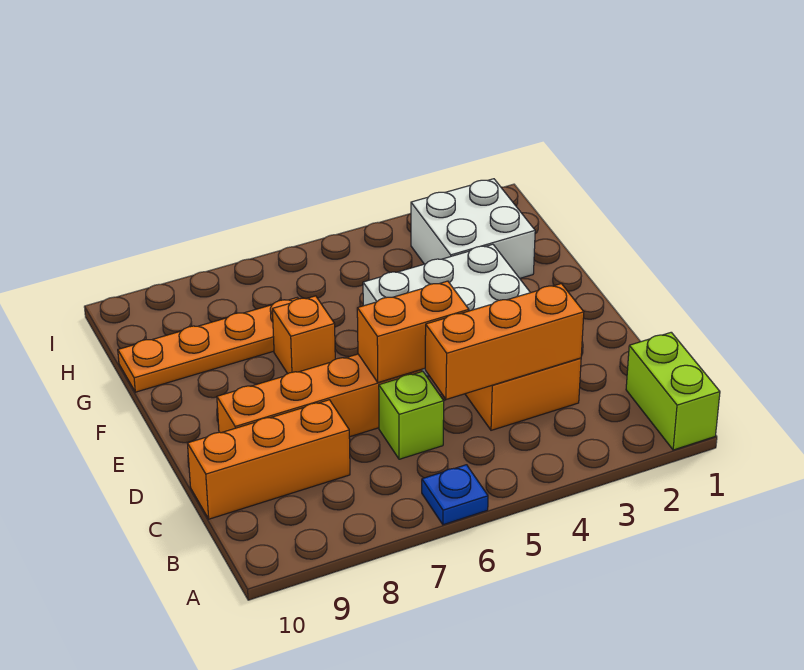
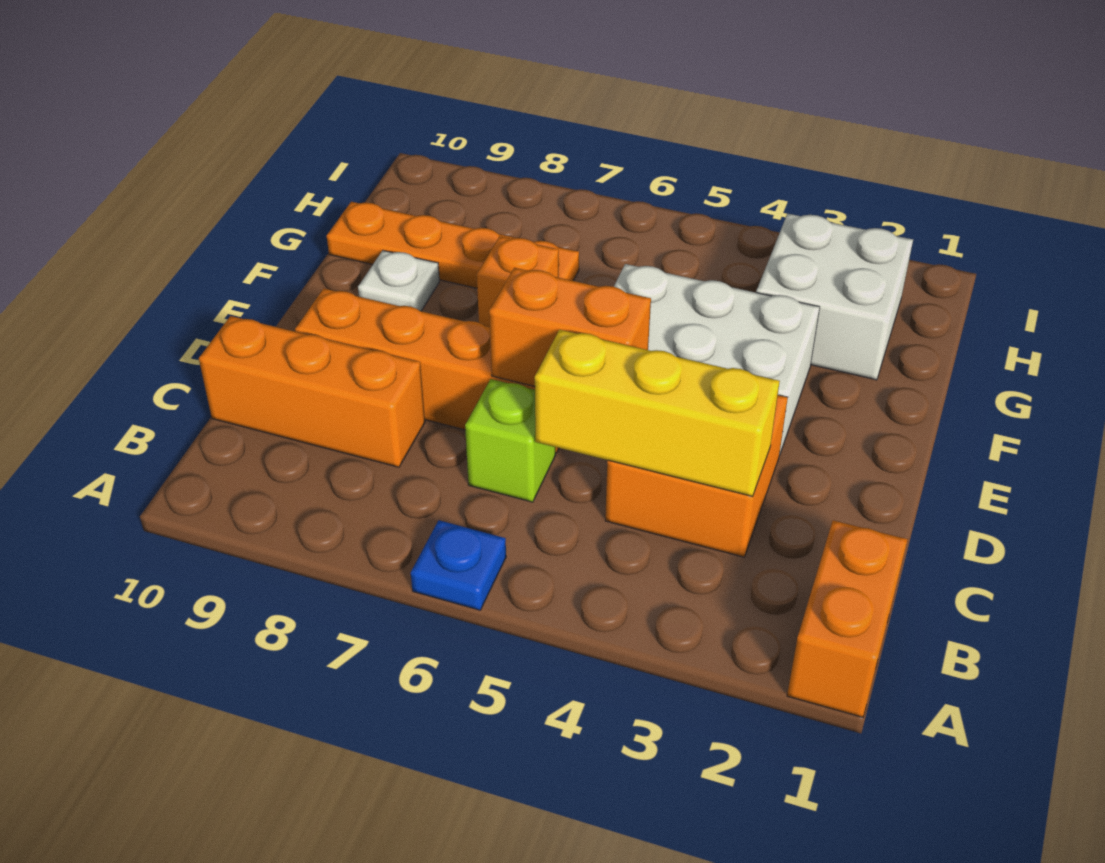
lime brick A1:B1 level 1 -> orange brick A1:B1 level 1
orange brick C3:C5 level 2 -> yellow brick C3:C5 level 2
none -> white plate F9 level 1

